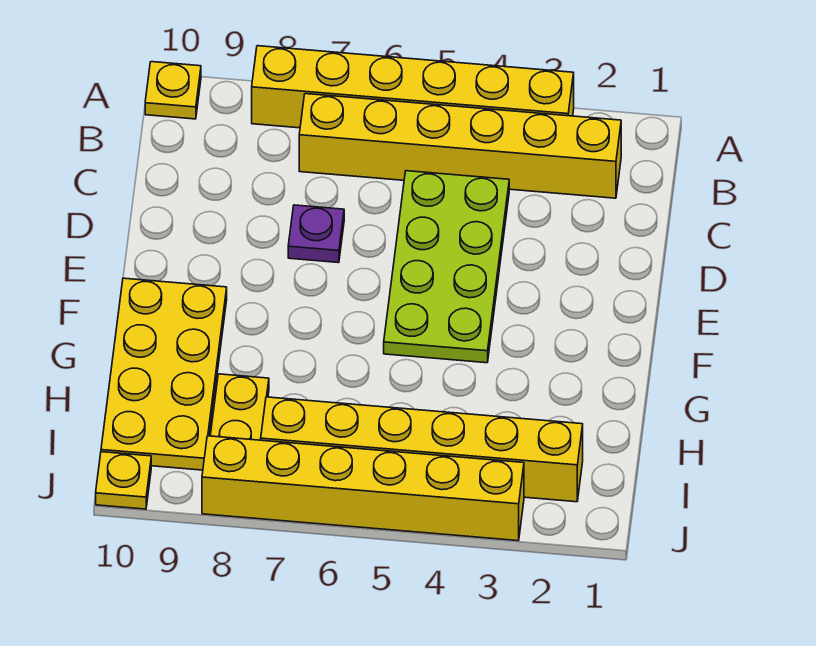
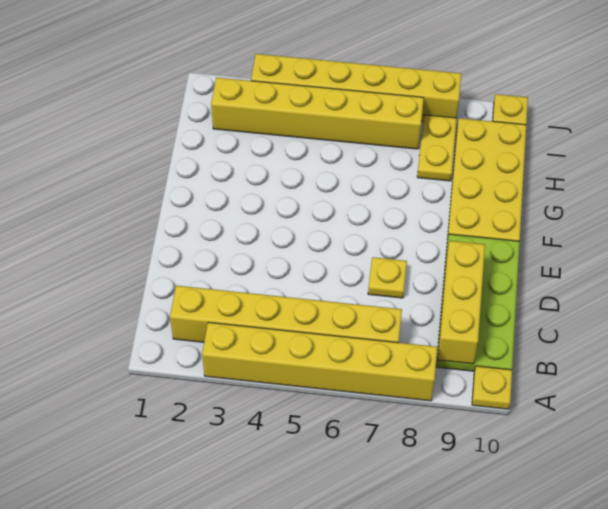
none -> yellow brick B9:D9 level 2
lime plate C4:F5 level 1 -> lime plate B9:E10 level 1
purple plate D7 level 1 -> yellow plate D7 level 1

